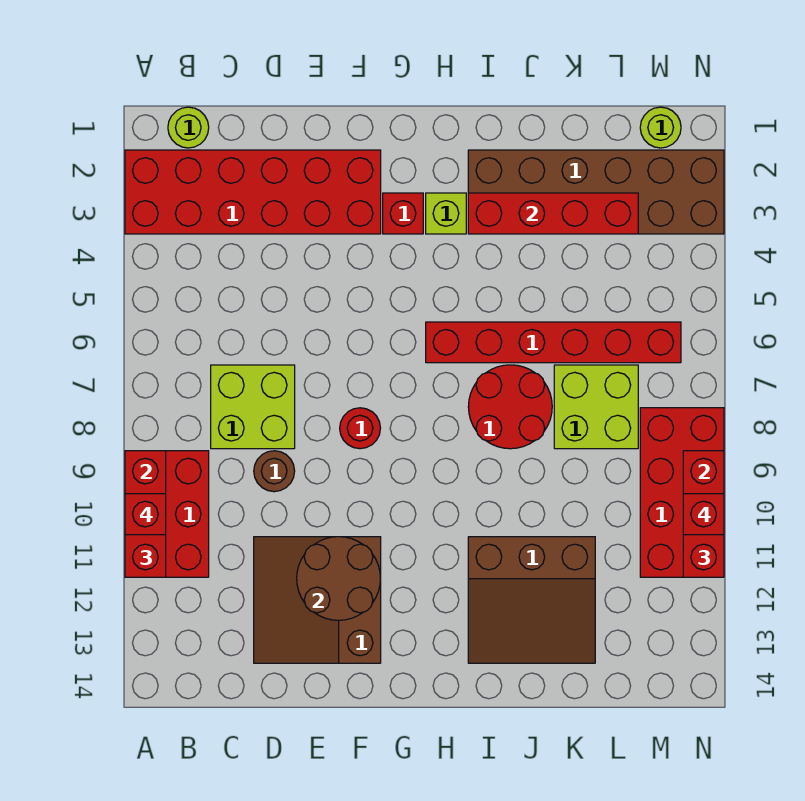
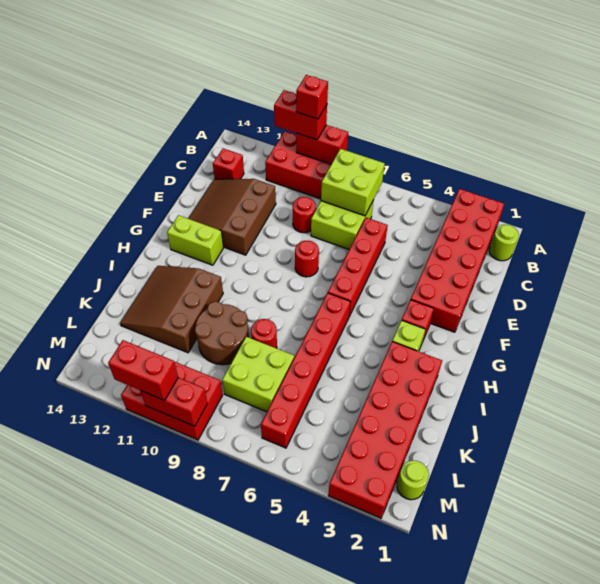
none -> lime brick B7:C8 level 2
brown round brick D9 level 1 -> red round brick D9 level 1
brown slope D11:F13 level 1 top F -> brown slope D11:F13 level 1 top 11
brown round brick E11:F12 level 2 -> brown round brick J9:K10 level 1
none -> lime brick G12:G13 level 1
brown brick I2:N3 level 1 -> red brick I2:N3 level 1
red brick I3:L3 level 2 -> red brick D6:G6 level 1
red round brick I7:J8 level 1 -> red round brick J8 level 1
red brick M8:N11 level 1 -> red brick M9:N11 level 1
red brick N10 level 4 -> red brick C13 level 1

